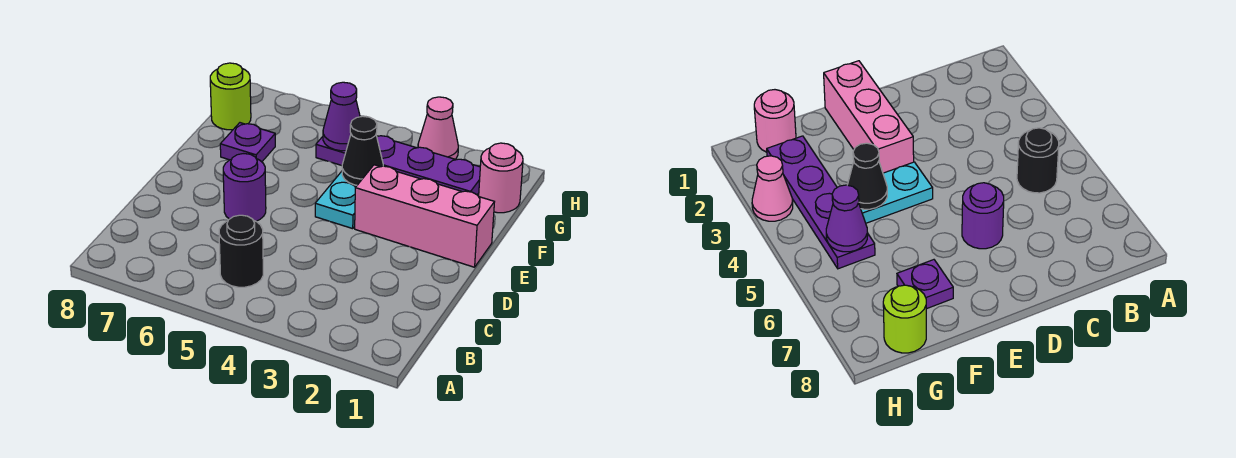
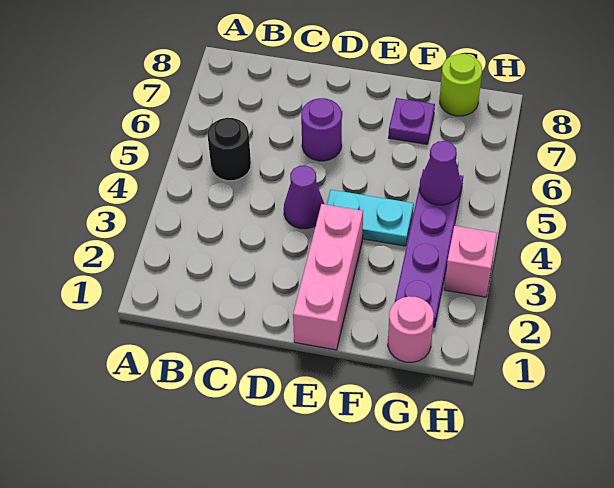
none -> purple cone D4 level 1
black cone F4 level 2 -> none
pink cone H3 level 1 -> pink brick H3 level 1

